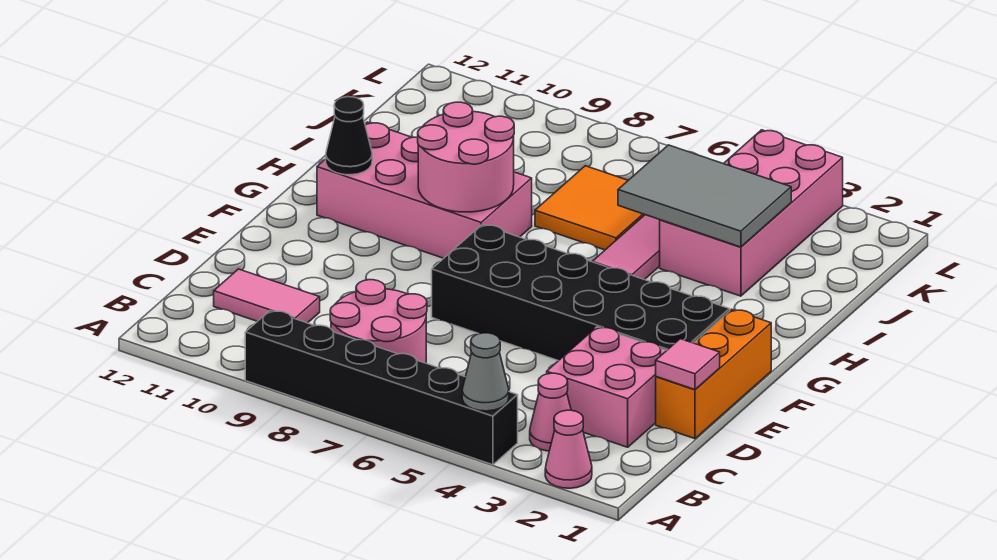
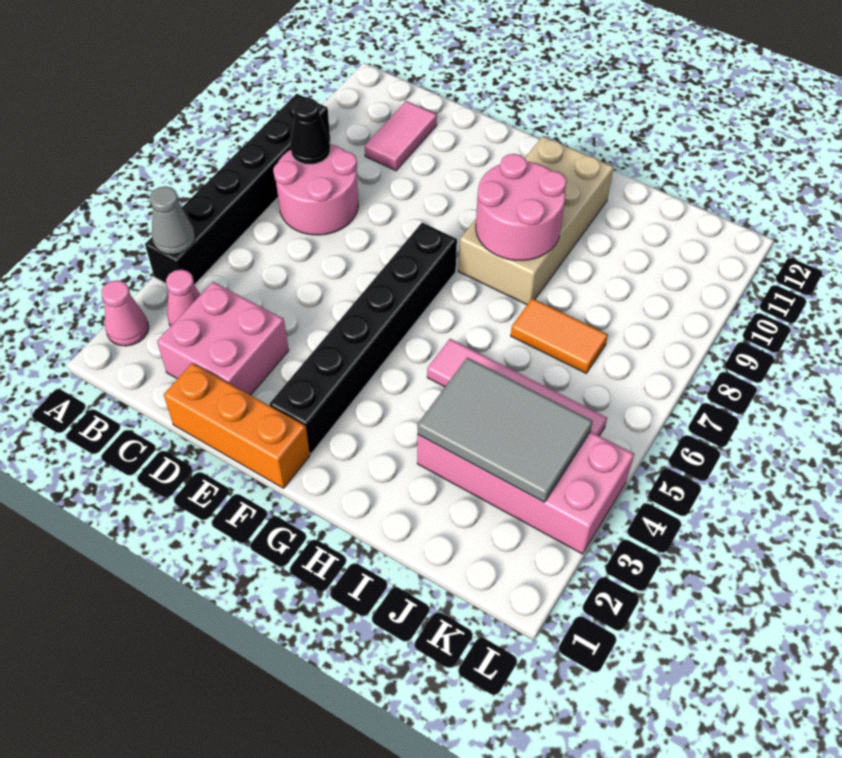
pink tile D1 level 2 -> none
black brick E2:F7 level 1 -> black brick F2:F7 level 1
pink brick G8:H11 level 1 -> tan brick G8:H11 level 1
black cone G11 level 2 -> black cone B8 level 2
grey tile I3:J5 level 2 -> grey tile I3:K4 level 2
orange tile I6:J7 level 1 -> orange tile I7:J7 level 1

